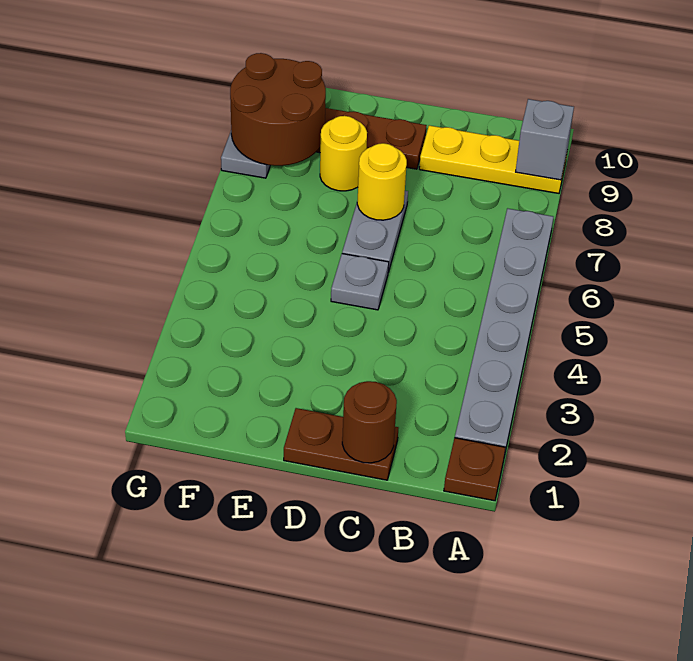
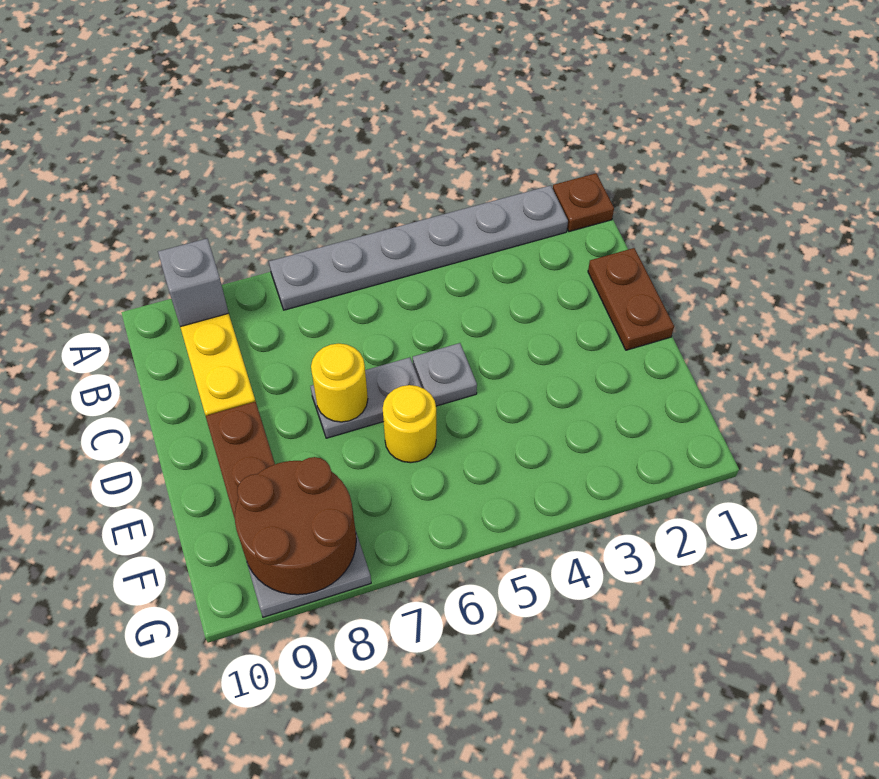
brown round brick C1 level 2 -> none
yellow round brick E8 level 1 -> yellow round brick E6 level 1

